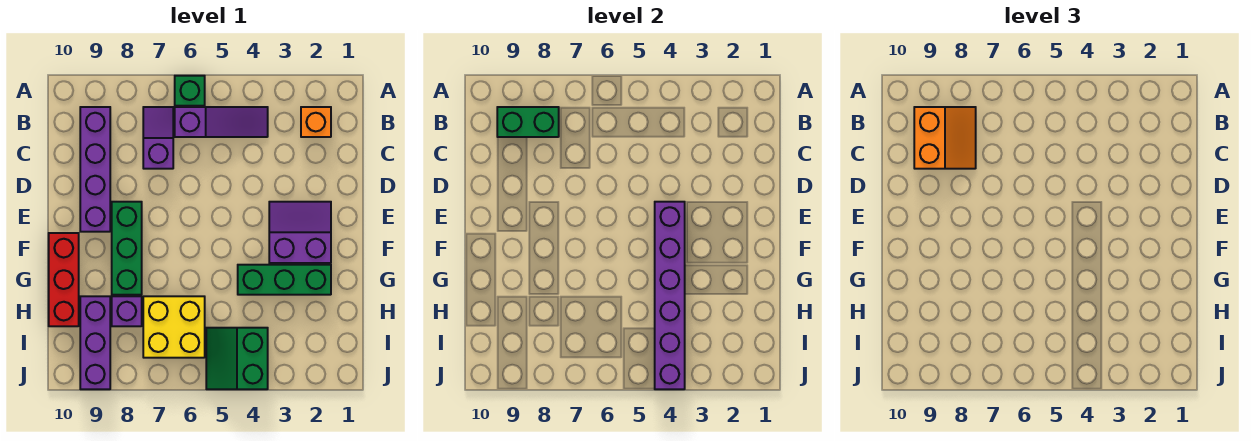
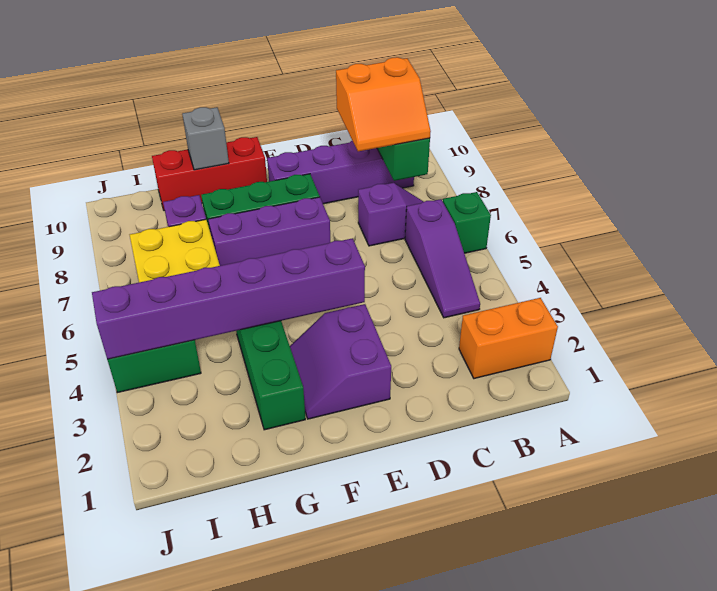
orange brick B2 level 1 -> orange brick A2:B2 level 1
purple slope E2:F3 level 1 top F -> purple slope E2:F3 level 1 top E
none -> grey brick G10 level 2
purple brick H9:J9 level 1 -> purple brick E7:G7 level 1

